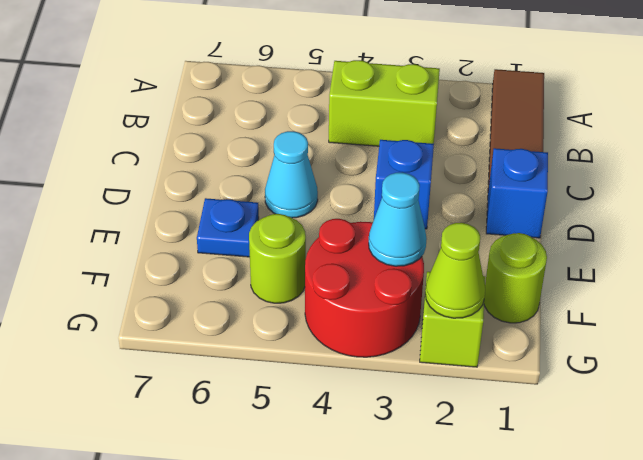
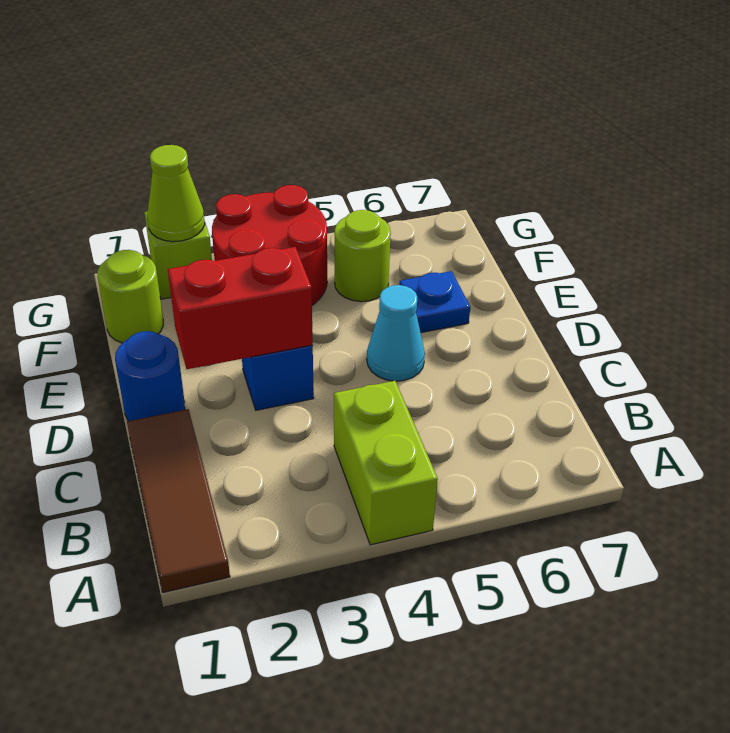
lime brick B3:B4 level 1 -> lime brick A4:B4 level 1
blue brick D1 level 1 -> blue round brick D1 level 1
none -> red brick D2:D3 level 2
cyan cone F3 level 2 -> none

